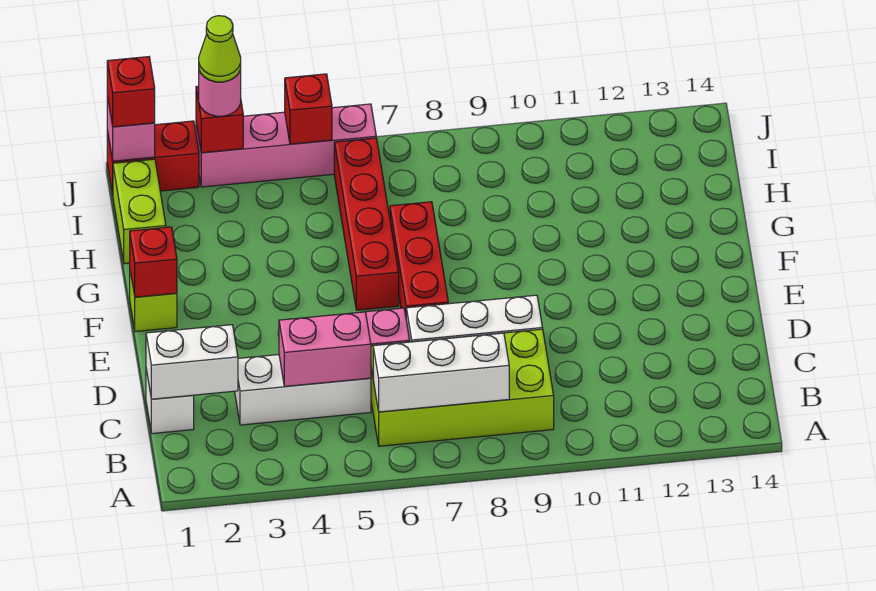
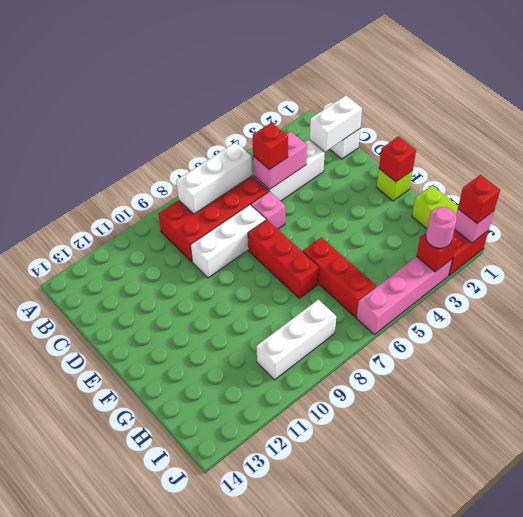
lime brick B6:C9 level 1 -> red brick B6:C9 level 1
red brick F6:I6 level 1 -> red brick G6:I6 level 1
none -> white brick I8:I10 level 1
lime cone J3 level 4 -> none
red brick J5 level 2 -> red brick C5 level 3

